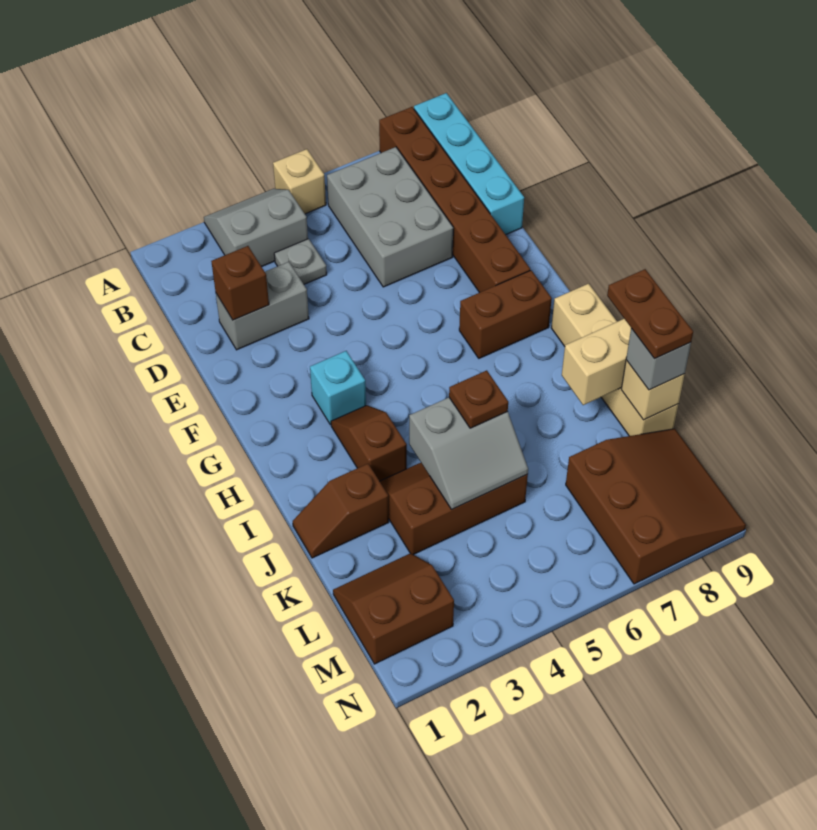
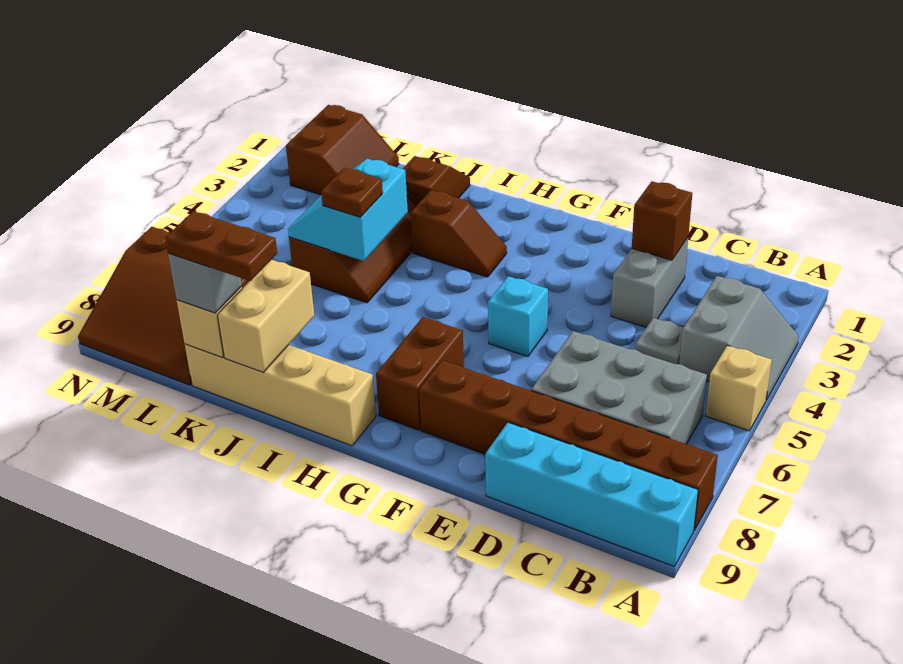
cyan brick G3 level 1 -> cyan brick F5 level 1
grey slope J4:K5 level 2 top J -> cyan slope J4:K5 level 2 top J

